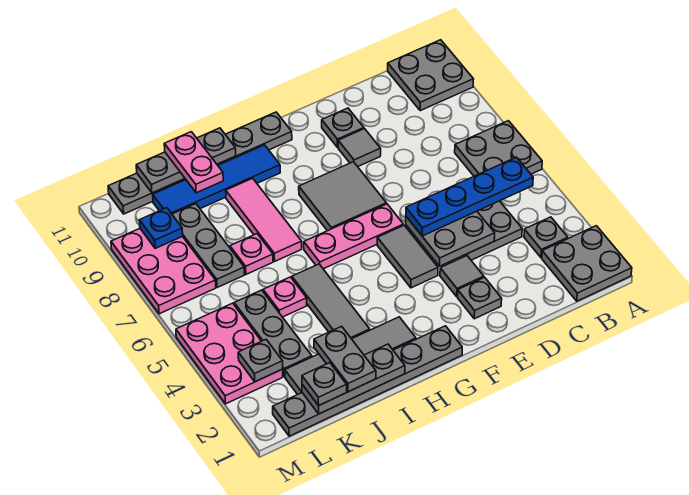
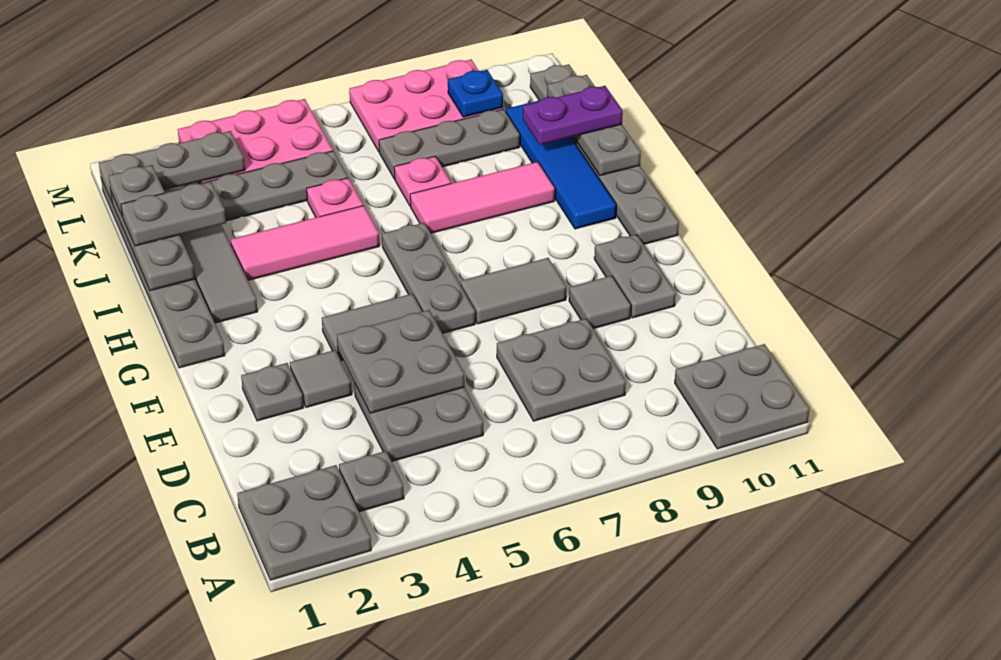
grey plate A6:B7 level 1 -> grey plate C7:D8 level 1
blue plate B5:E5 level 3 -> none
grey plate E10 level 1 -> grey plate E10:F10 level 1
pink plate F6:H6 level 1 -> grey plate F6:H6 level 1
grey tile F7:G8 level 1 -> grey tile F7:F8 level 1
grey tile I3:I5 level 1 -> pink tile I3:I5 level 1
pink plate J10:J11 level 3 -> purple plate J10:J11 level 3
grey plate L3 level 2 -> grey plate L1:L3 level 2

